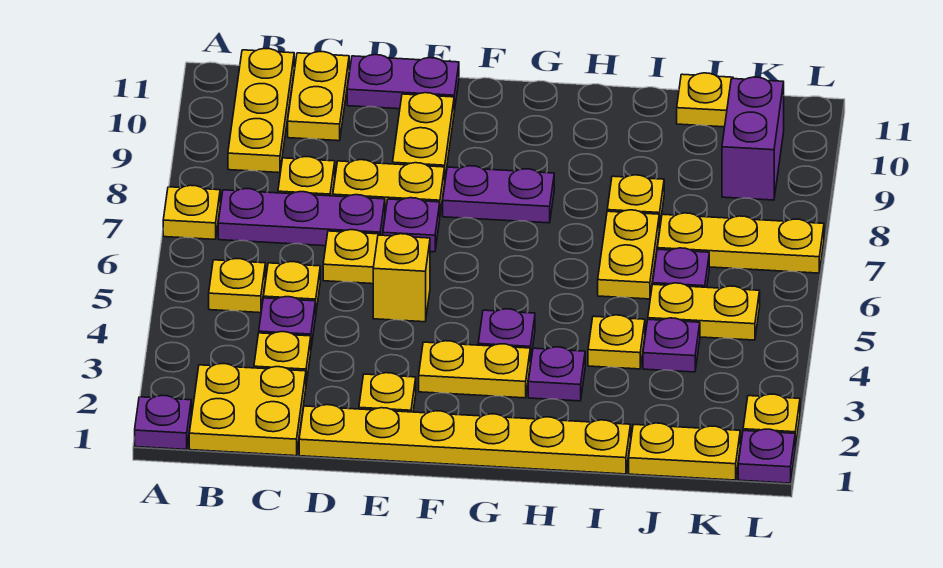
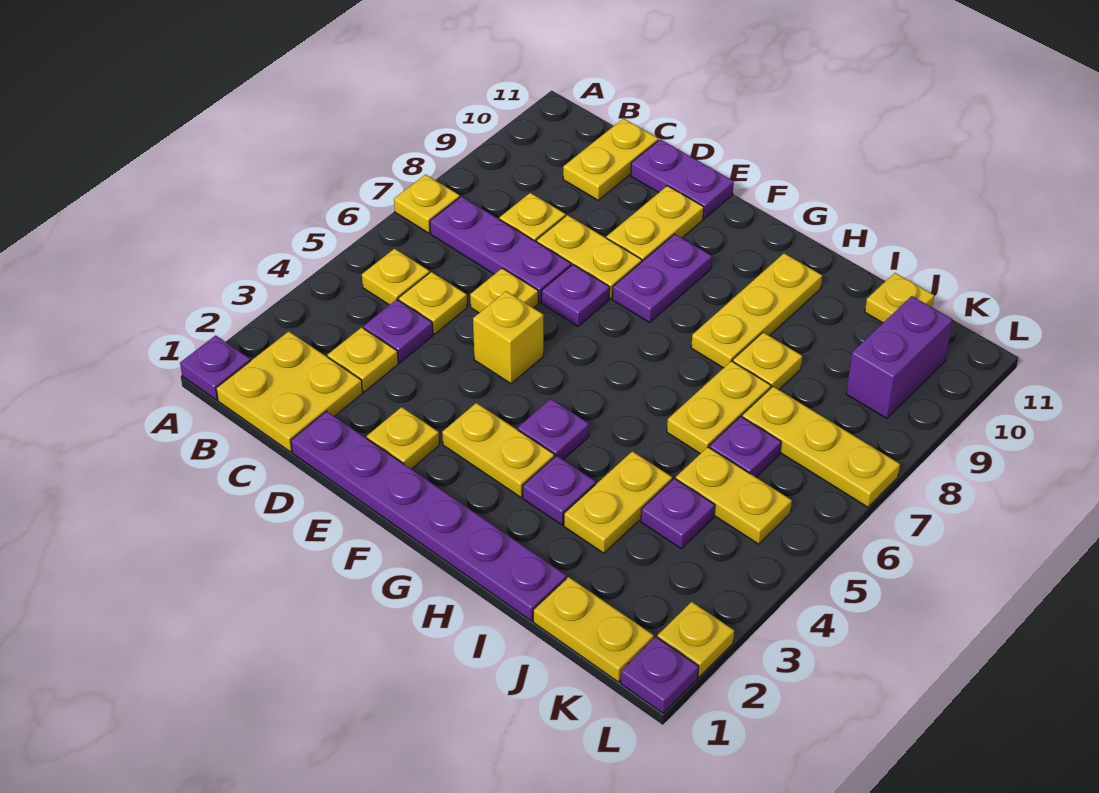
yellow plate B9:B11 level 1 -> yellow plate H8:H10 level 1
yellow plate D1:I1 level 1 -> purple plate D1:I1 level 1
purple plate F8:G8 level 1 -> purple plate F8:F9 level 1
yellow plate I4 level 1 -> yellow plate I3:I4 level 1

